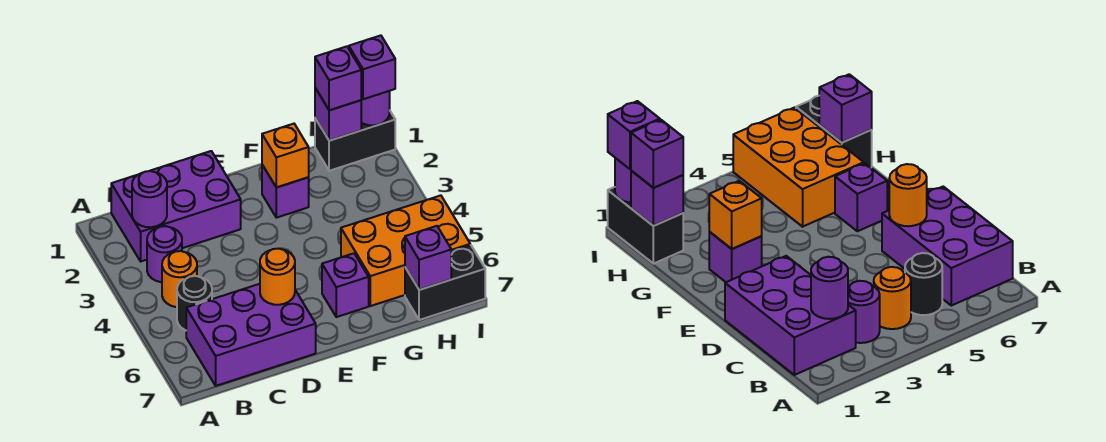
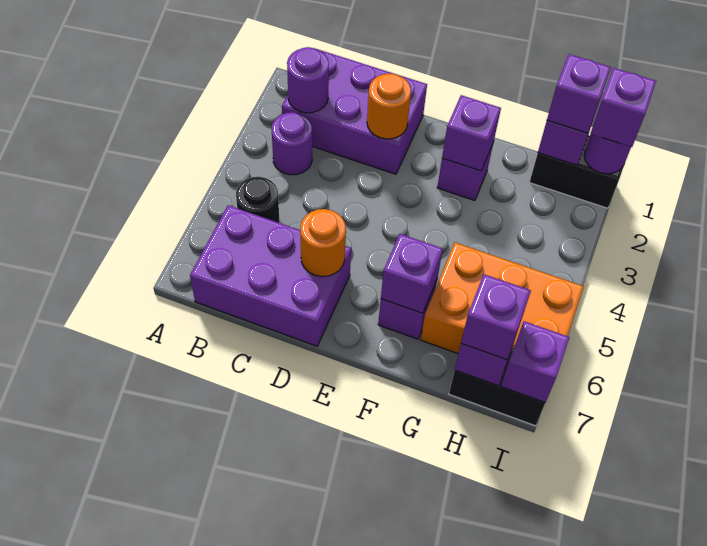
orange round brick B4 level 1 -> orange round brick D2 level 2
orange brick F2 level 2 -> purple brick F2 level 2
none -> purple brick F6 level 2
none -> purple brick H7 level 3
none -> purple brick I7 level 2

